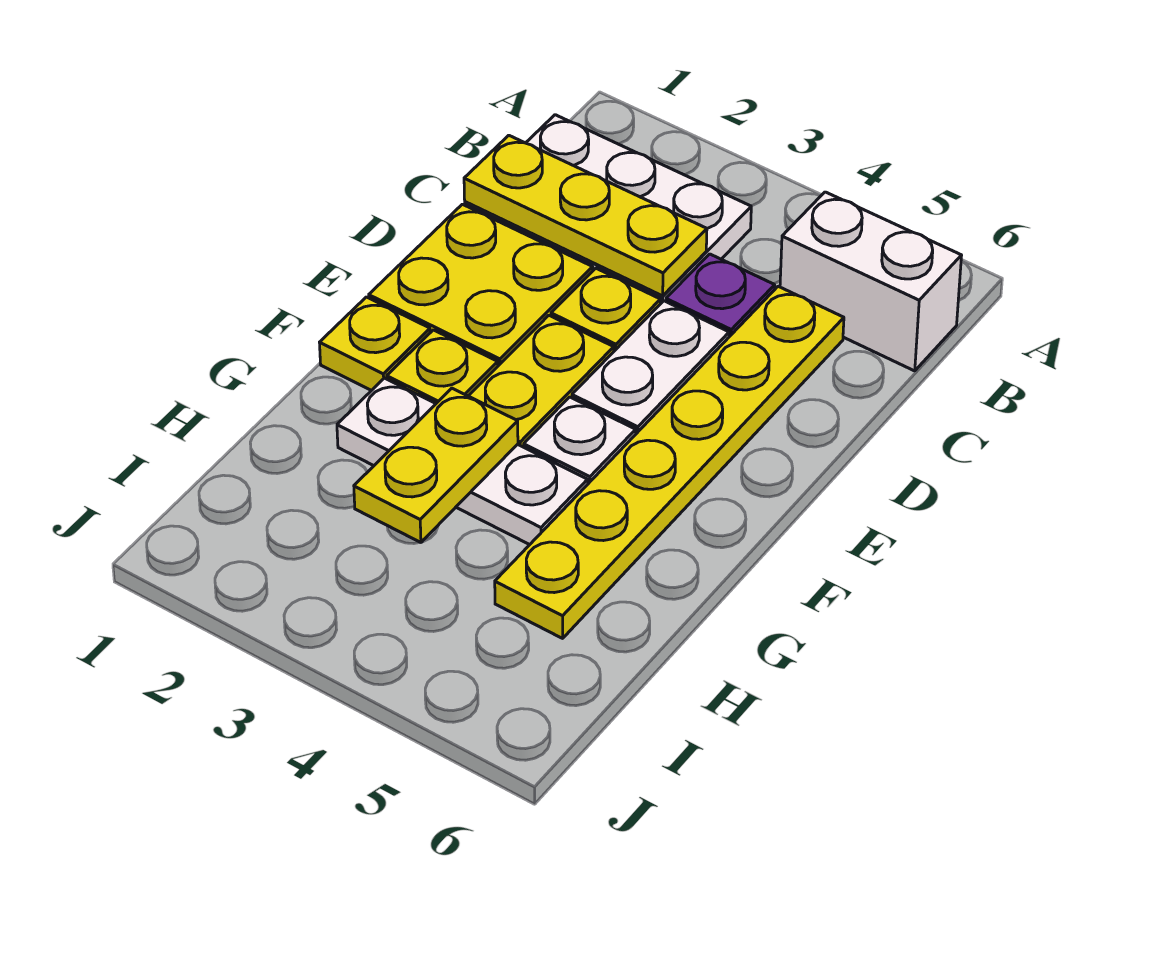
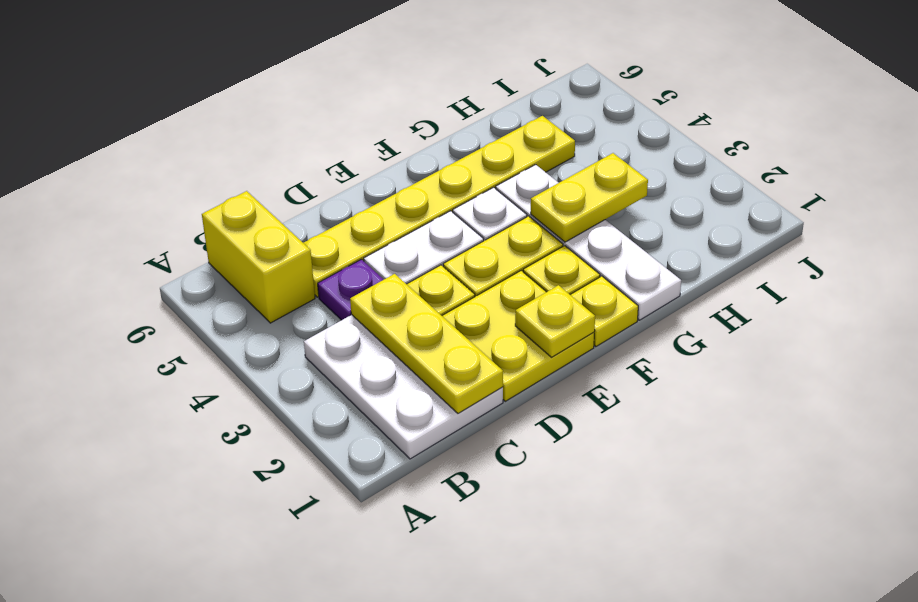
white brick B5:B6 level 1 -> yellow brick B5:B6 level 1
none -> yellow plate E1 level 2
white plate G2:G4 level 1 -> white plate G1:G4 level 1

